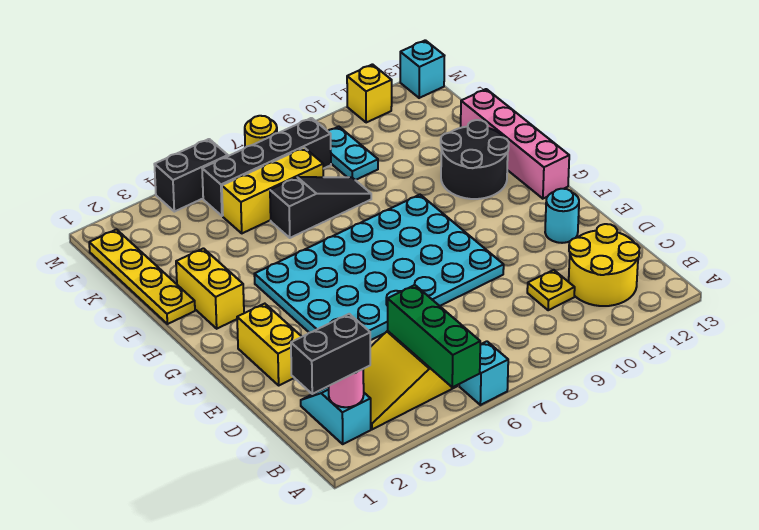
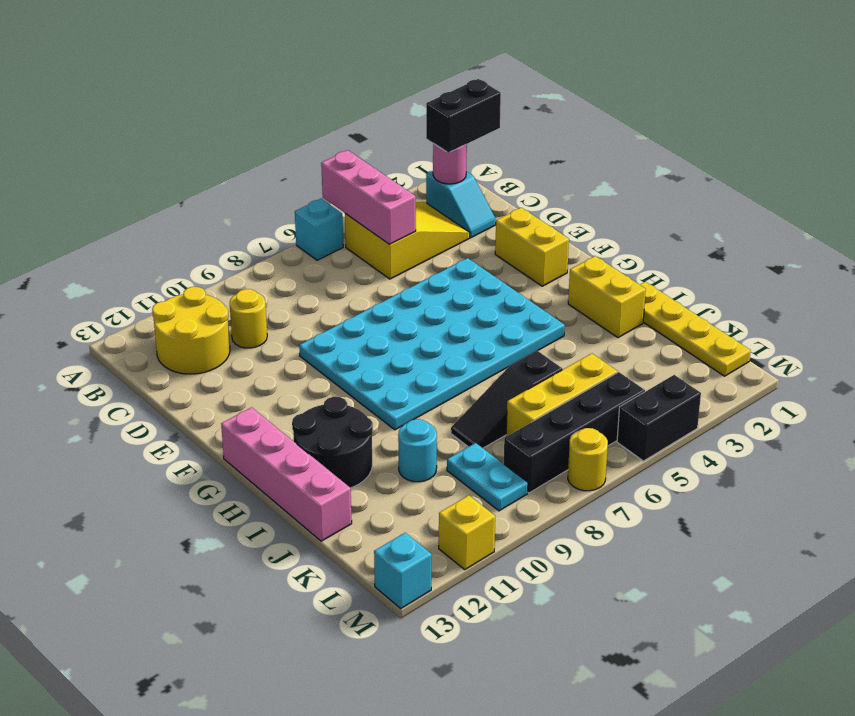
green brick A5:C5 level 2 -> pink brick A5:C5 level 2
yellow plate C10 level 1 -> yellow round brick C10 level 1
cyan round brick E12 level 1 -> cyan round brick J10 level 1

